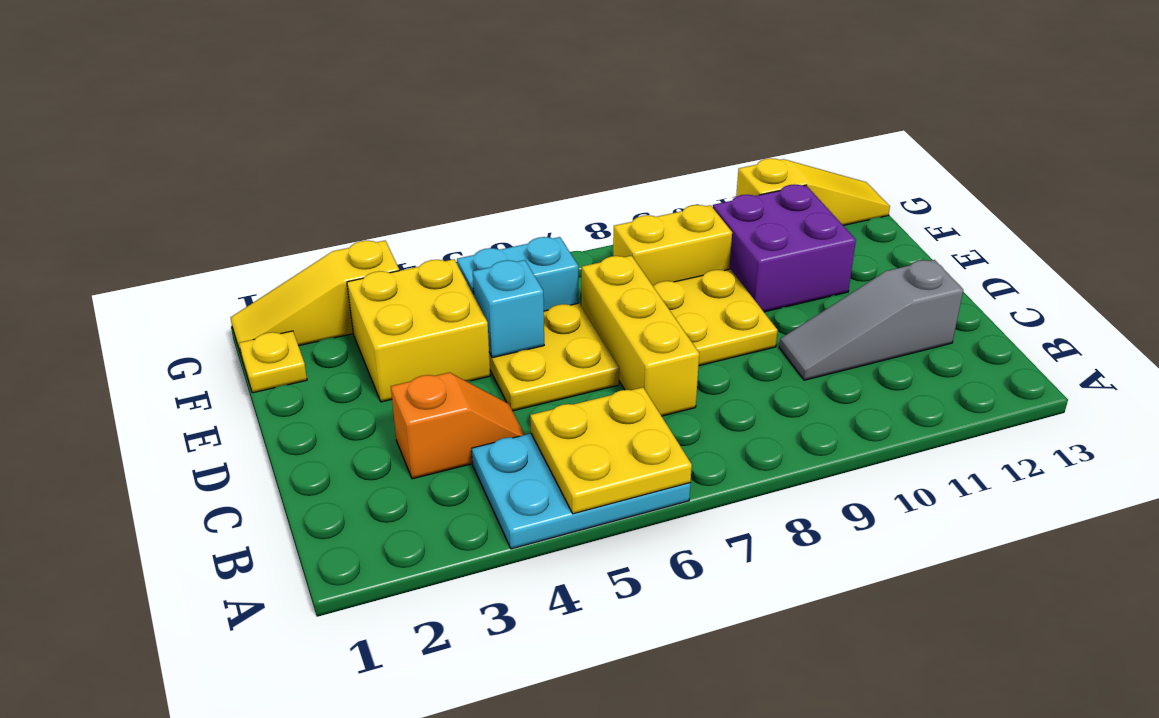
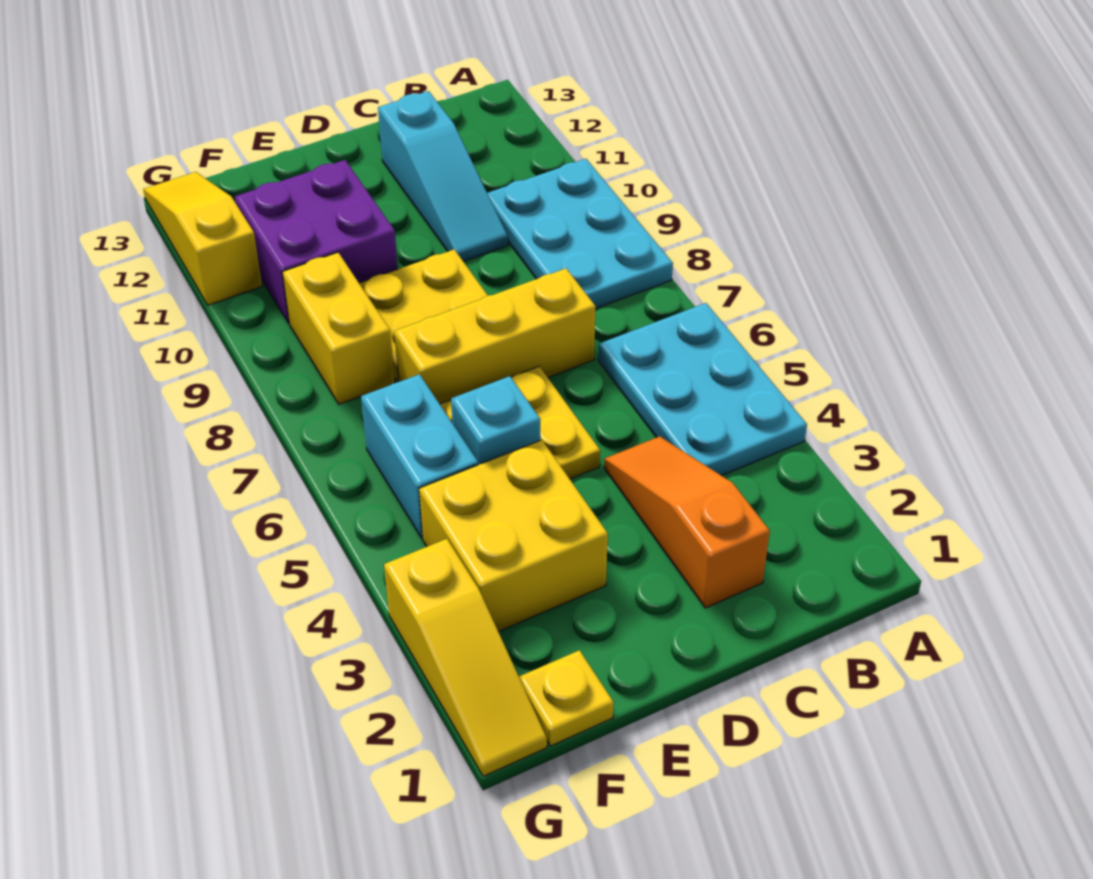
yellow plate A5:B6 level 2 -> none
none -> cyan plate A8:B10 level 1
orange slope C3:C4 level 1 top 3 -> orange slope C2:C4 level 1 top 2
grey slope C10:C12 level 1 top 12 -> cyan slope C10:C12 level 1 top 12

